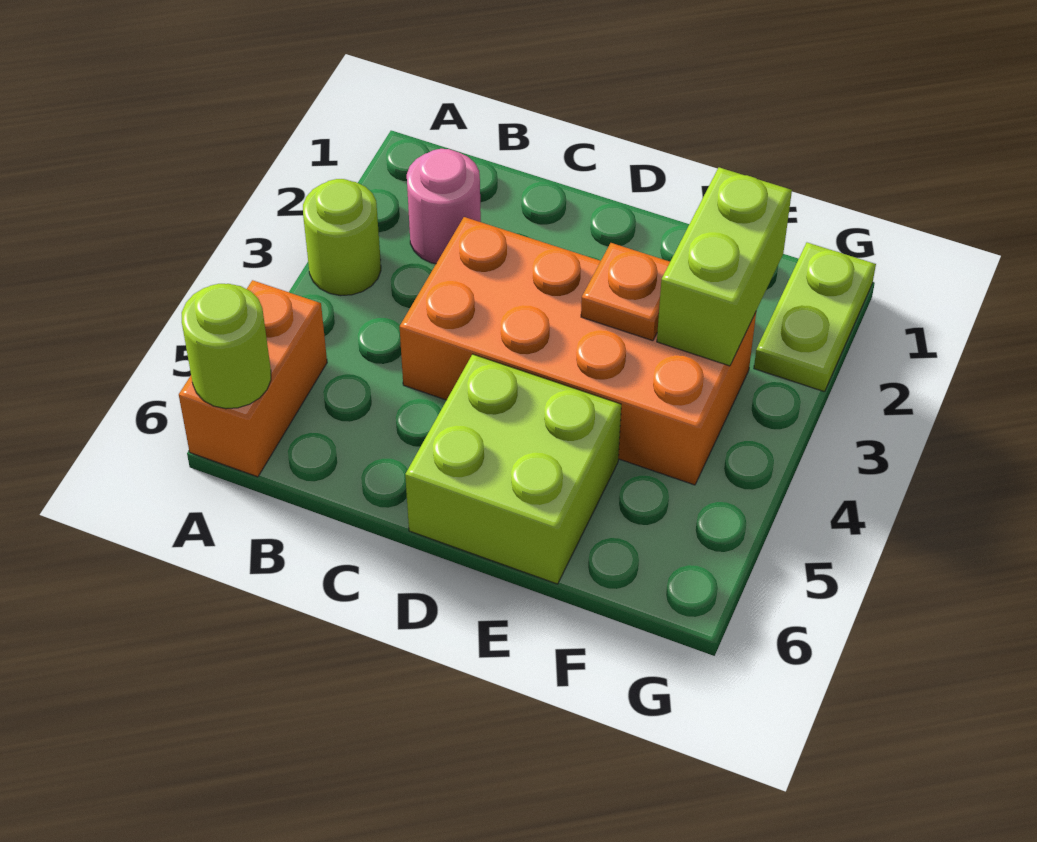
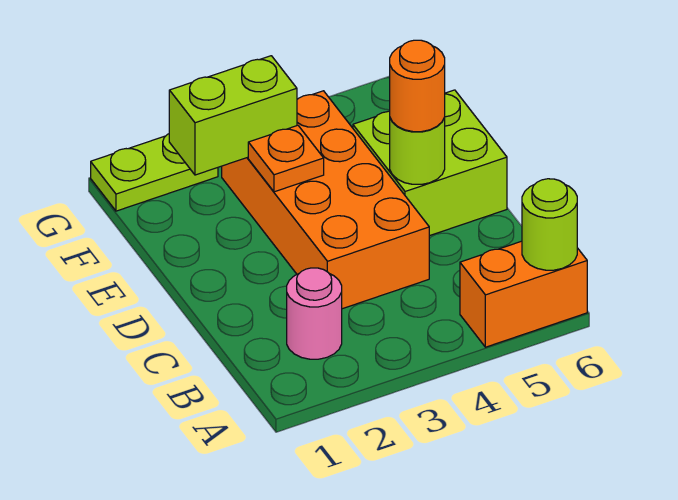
lime round brick A3 level 1 -> lime round brick D5 level 2
none -> orange round brick D5 level 3

